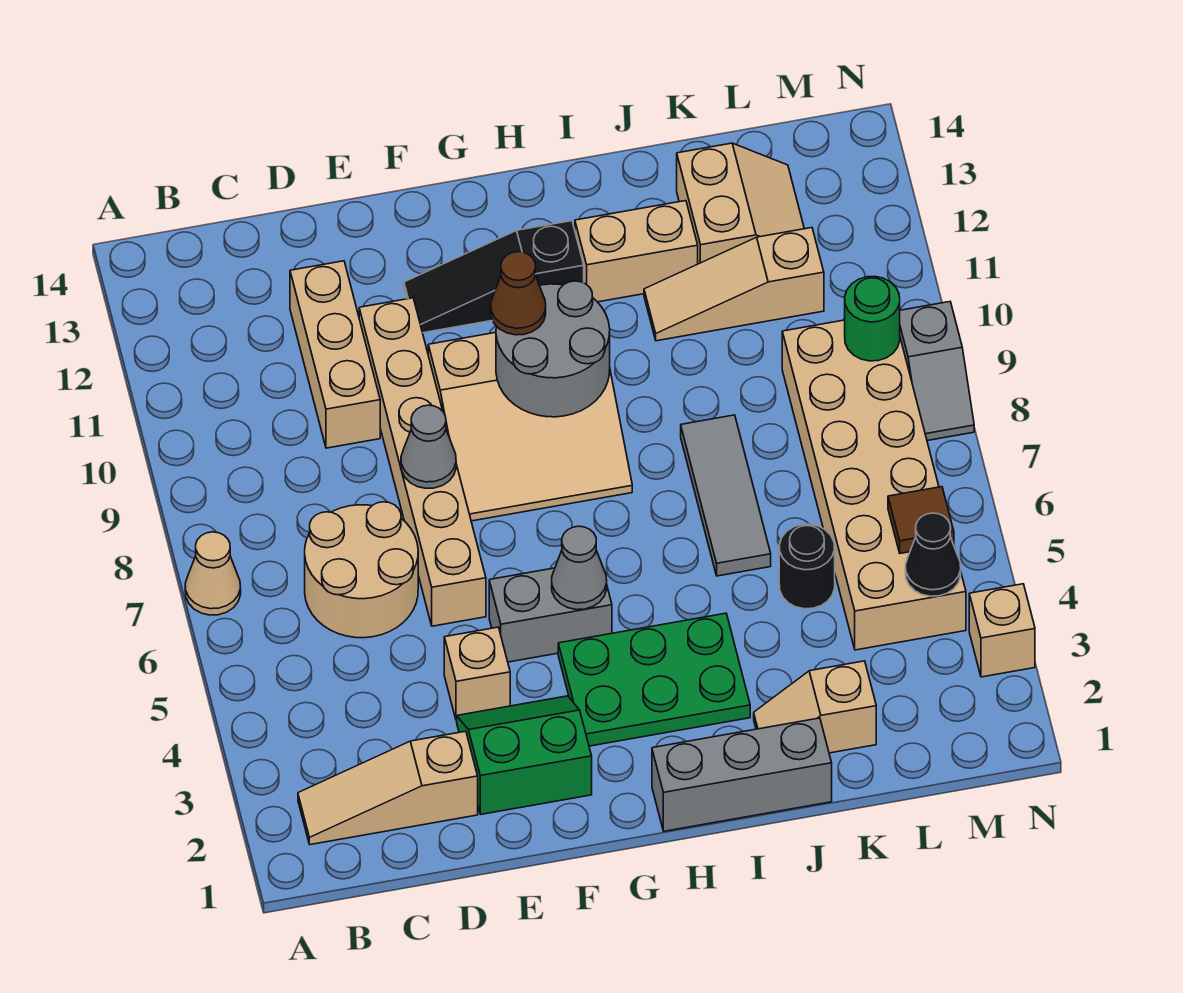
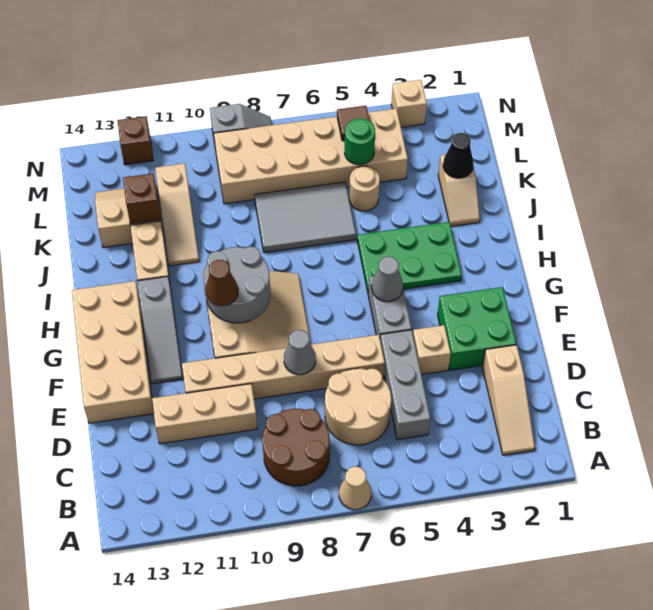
none -> brown round brick B8:C9 level 1
green slope E2:F3 level 1 top 2 -> green brick E2:F3 level 1
none -> tan brick E13:H14 level 1
black slope F12:H12 level 1 top H -> grey slope F12:H12 level 1 top H
green plate G3:I4 level 1 -> green plate H3:I5 level 1
grey brick H1:J1 level 1 -> grey brick C5:E5 level 1
grey tile J6:J8 level 1 -> grey tile J6:K8 level 1
black round brick K5 level 1 -> tan round brick K5 level 1
none -> brown brick K12 level 2
black cone M4 level 2 -> black cone K2 level 2
green round brick M9 level 2 -> green round brick L5 level 2
none -> brown brick N12 level 1

